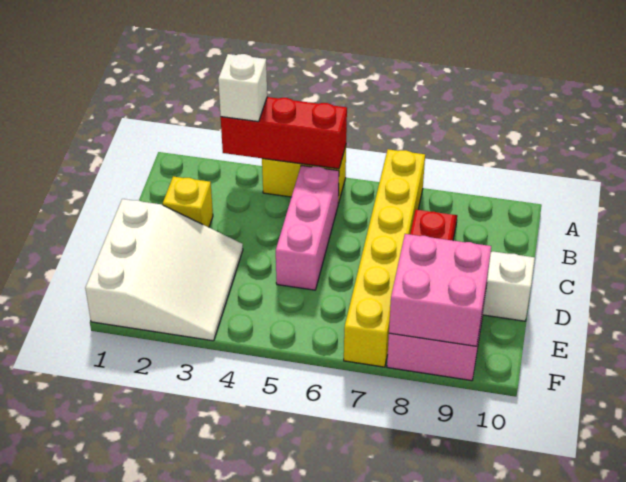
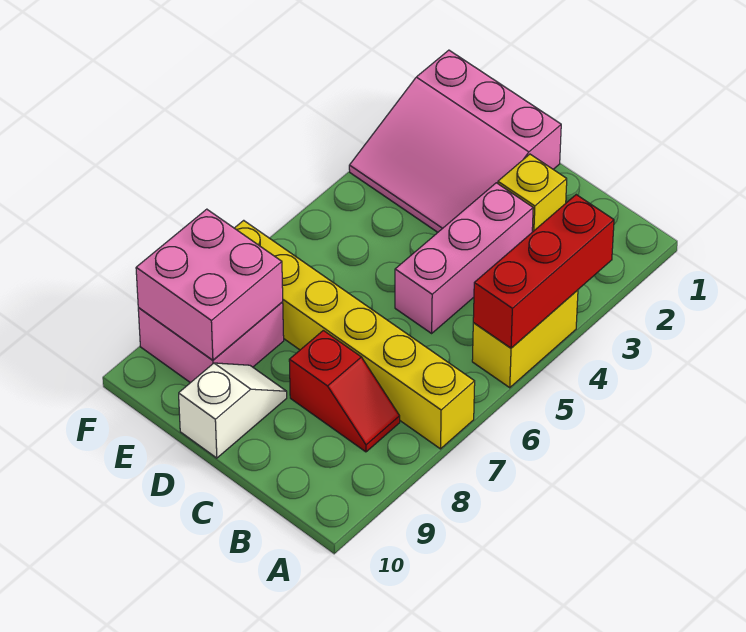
white brick A3 level 3 -> none
pink brick B5:D5 level 1 -> pink brick C3:C5 level 1
white slope D1:F3 level 1 top 1 -> pink slope D1:F3 level 1 top 1

